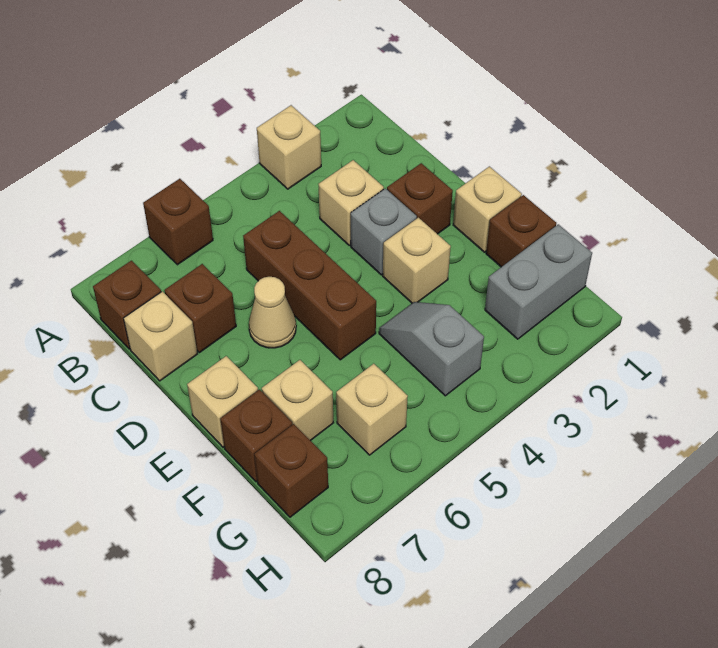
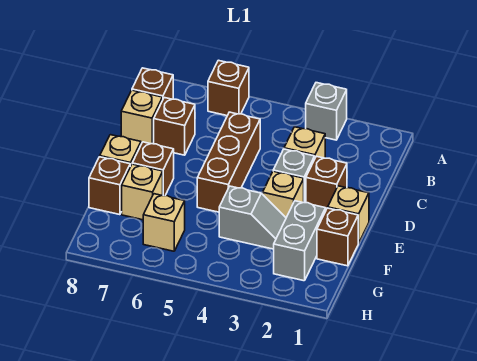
tan brick A3 level 1 -> grey brick A3 level 1
tan cone D6 level 1 -> none
grey slope F4:G4 level 1 top G -> grey slope F3:F4 level 1 top 4
grey brick G1:G2 level 1 -> grey brick F2:G2 level 1
brown brick G8 level 1 -> brown brick E7 level 1

